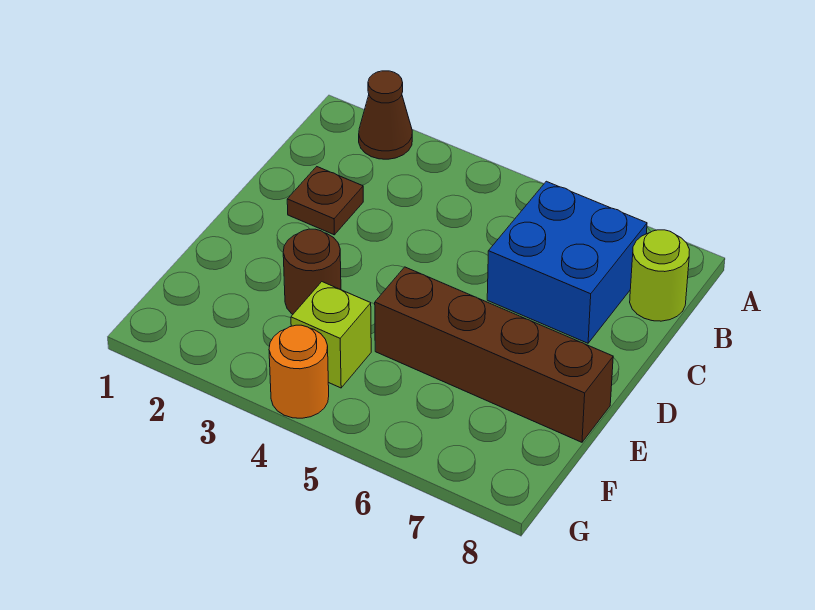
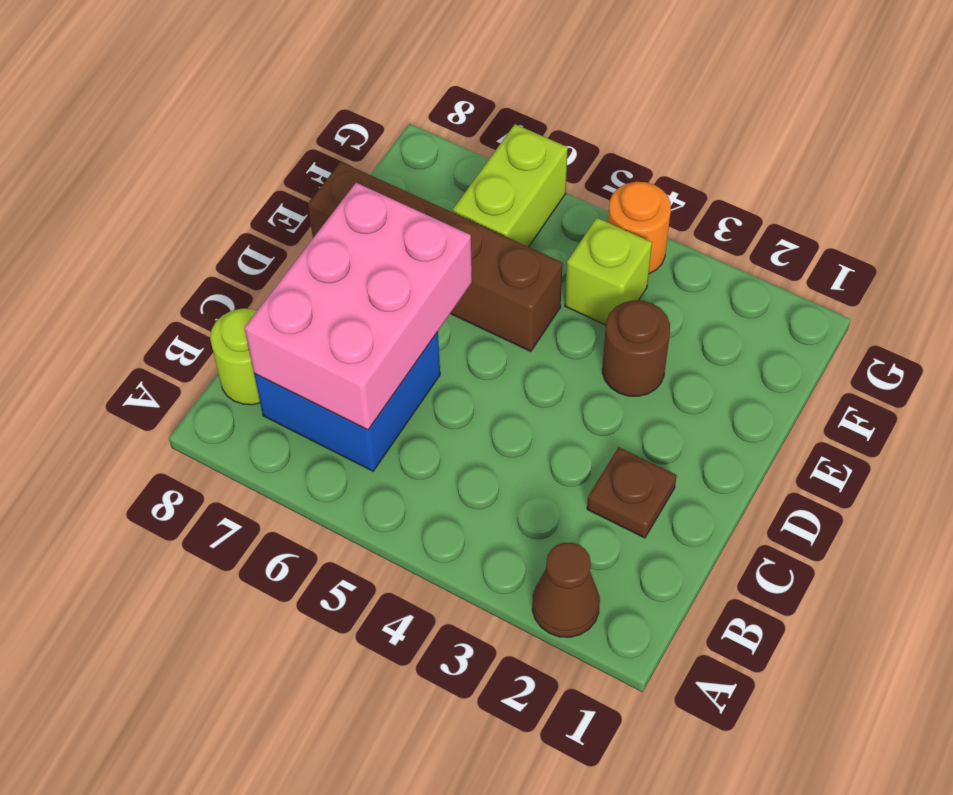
none -> pink brick B6:D7 level 2
none -> lime brick F6:G6 level 1

